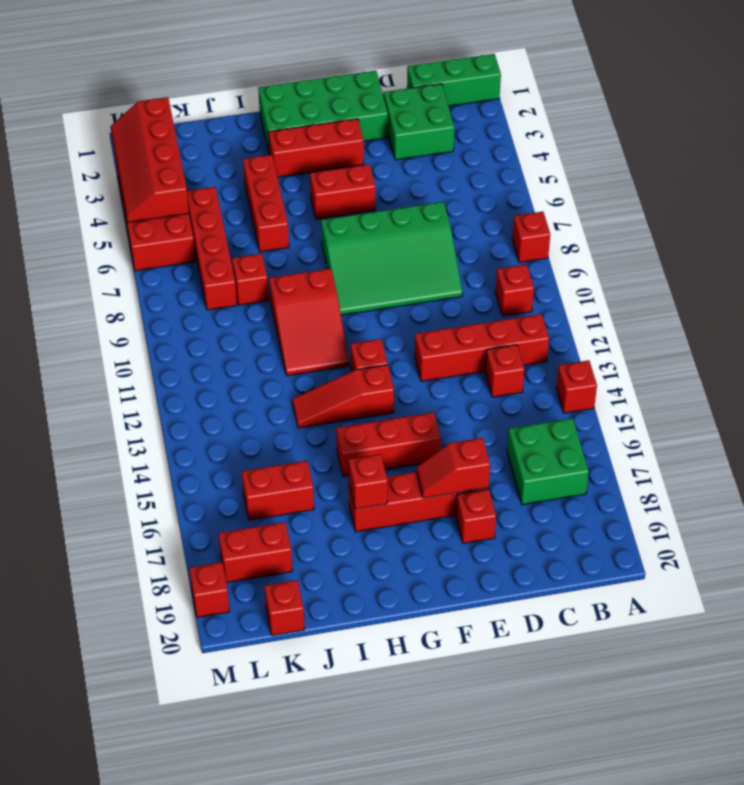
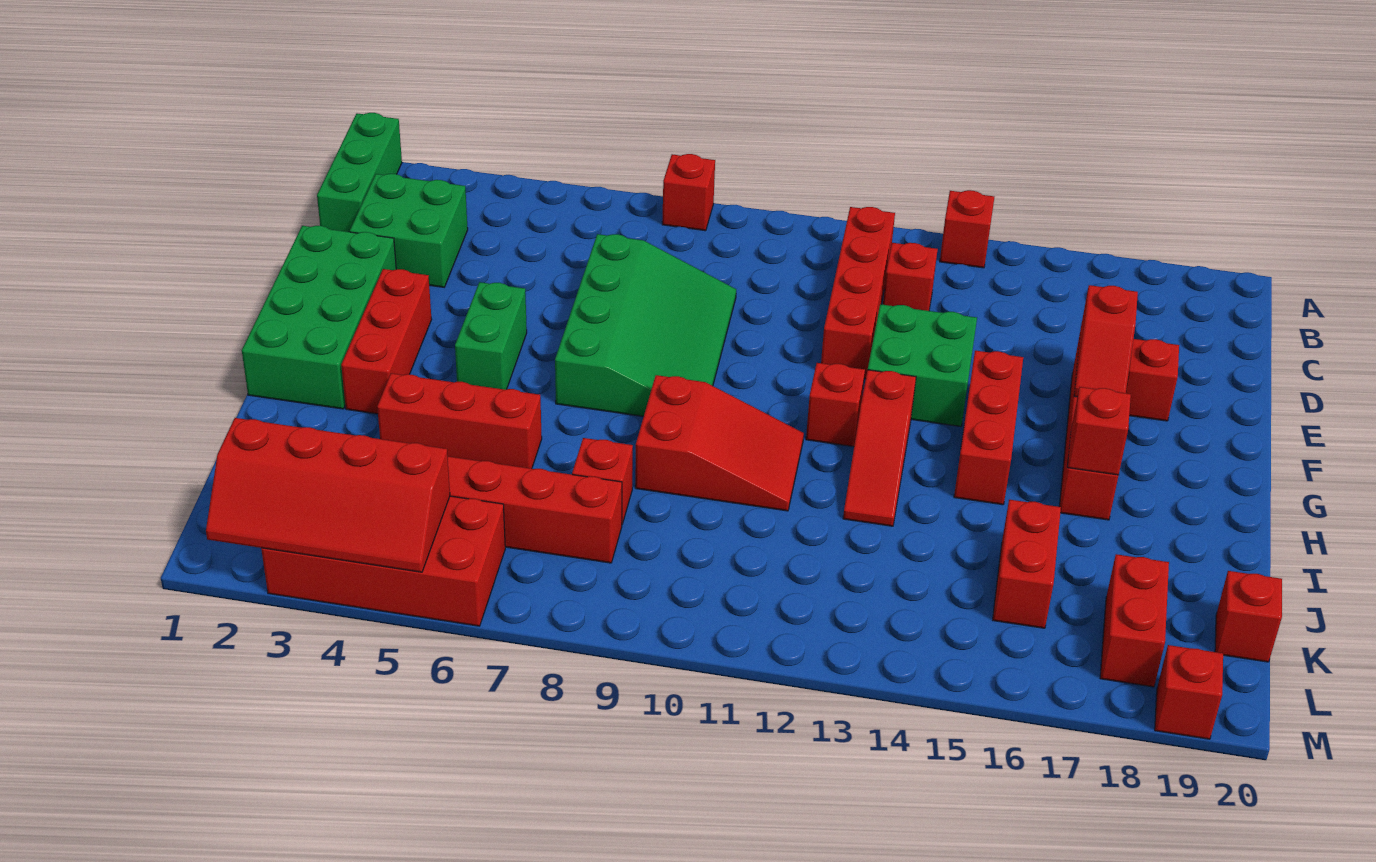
red brick B10 level 1 -> none
green brick B16:C17 level 1 -> green brick E13:F14 level 1
red brick F5:G5 level 1 -> green brick F5:G5 level 1

